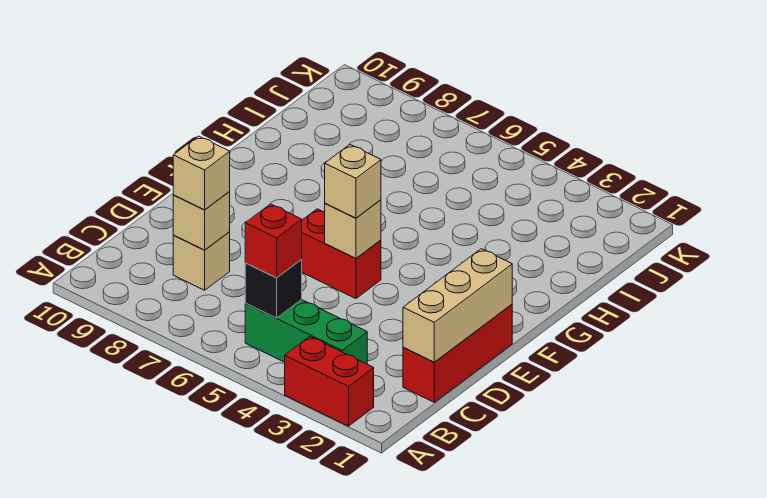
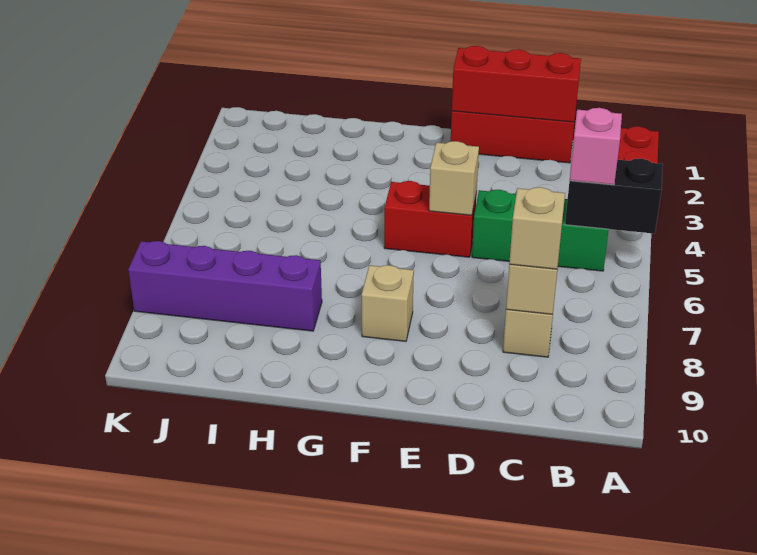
green brick B3:B5 level 1 -> green brick B5:D5 level 1
black brick B5 level 2 -> black brick A5:B5 level 2
red brick B5 level 3 -> pink brick B5 level 3
tan brick C1:E1 level 2 -> red brick C1:E1 level 2
red brick E5:E6 level 1 -> red brick E5:F5 level 1
tan brick E5 level 3 -> tan brick F8 level 1
none -> purple brick H8:K8 level 1

